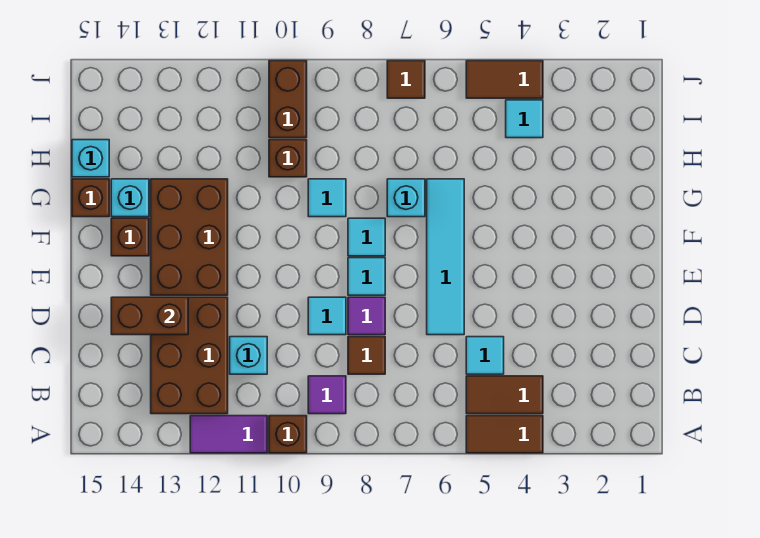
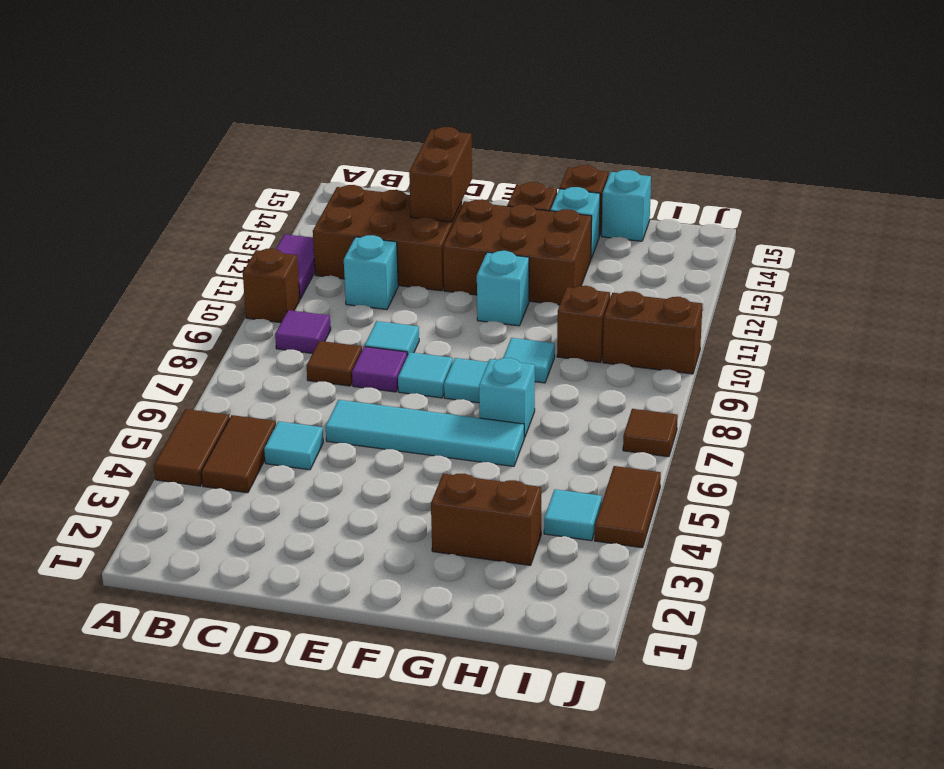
none -> cyan brick F11 level 1
none -> brown brick G3:H3 level 1

